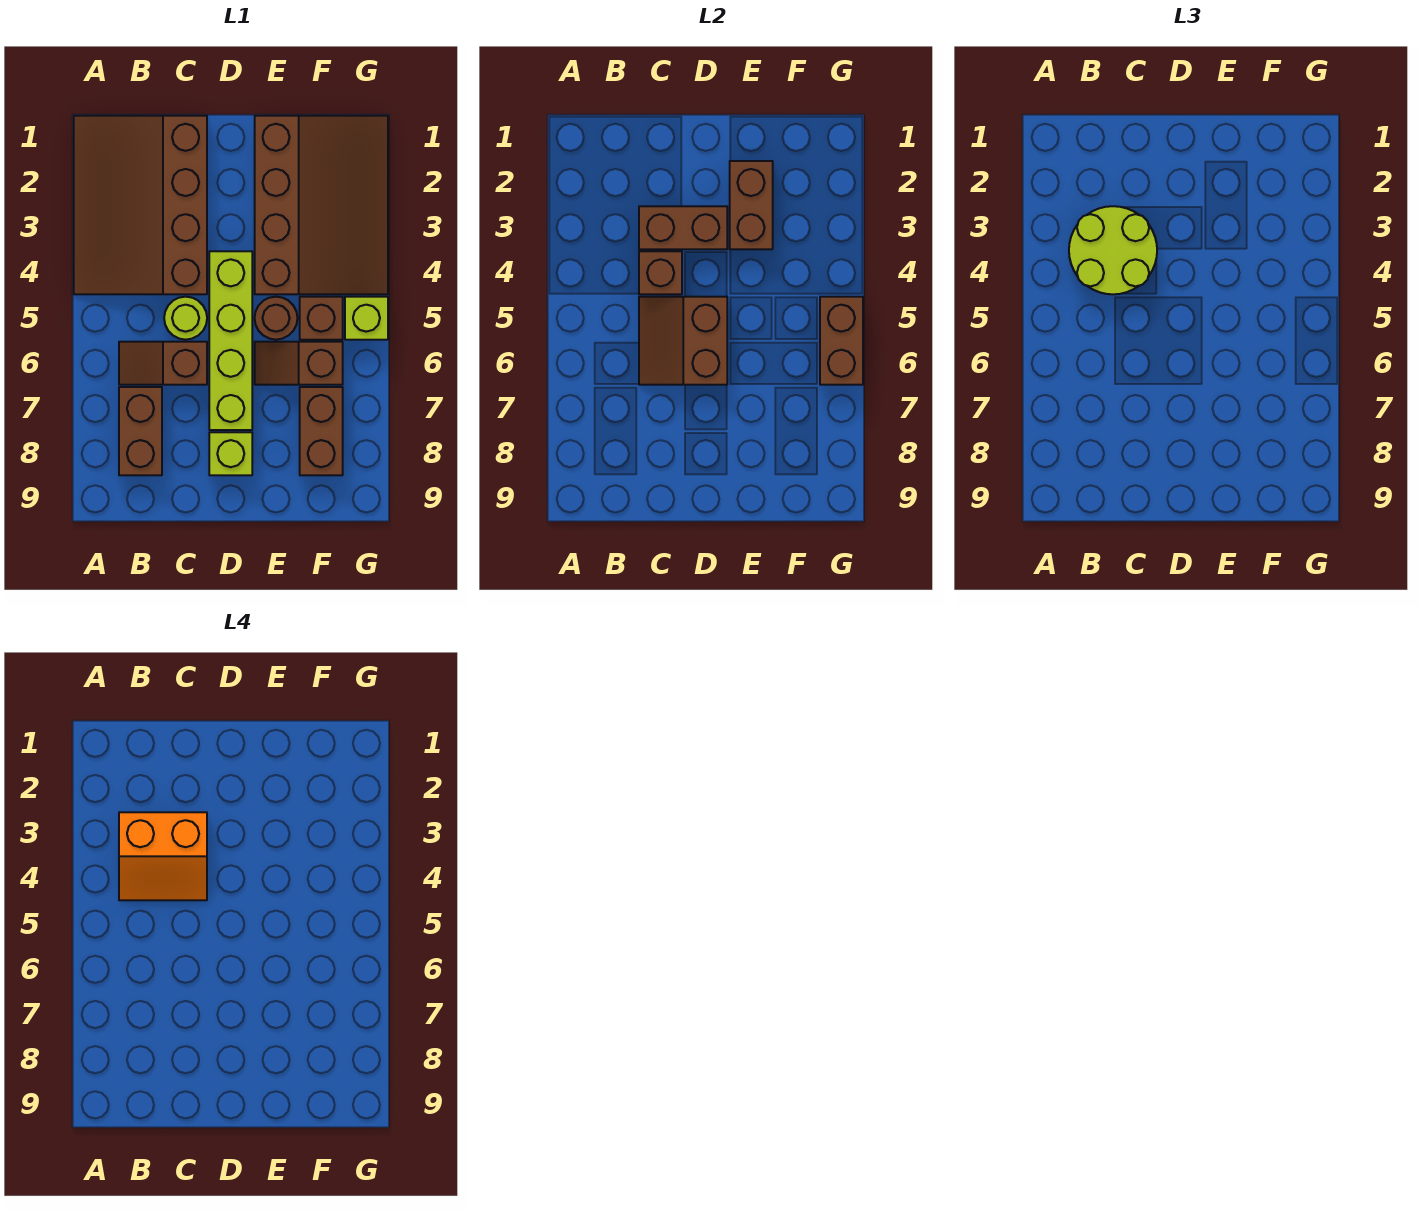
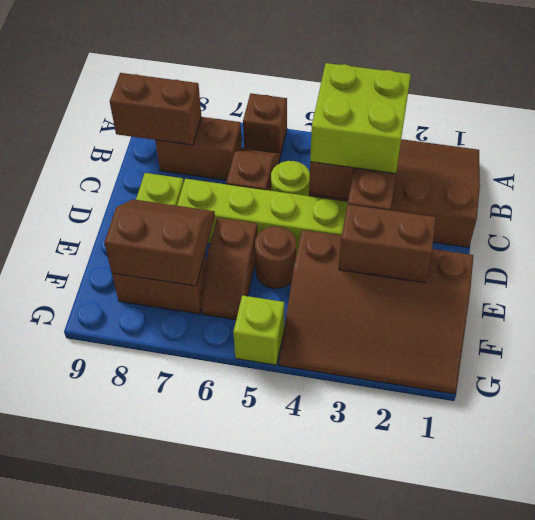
lime round brick B3:C4 level 3 -> lime brick B3:C4 level 3
orange slope B3:C4 level 4 top 3 -> none
brown slope C5:D6 level 2 top D -> brown slope E7:F8 level 2 top F
brown slope E6:F6 level 1 top F -> brown slope E6:F6 level 1 top E
brown brick F5 level 1 -> brown brick A6 level 1
brown brick G5:G6 level 2 -> brown brick B8:B9 level 2

